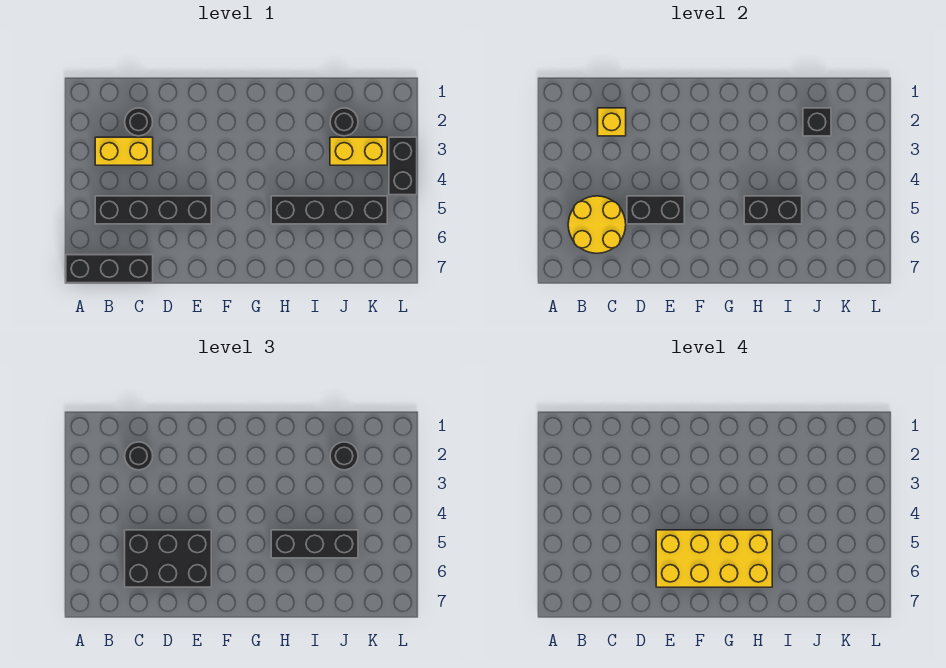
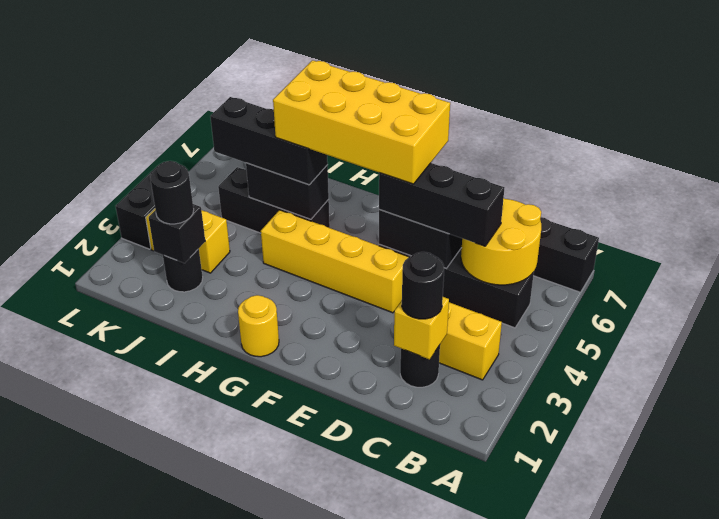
black brick C5:E6 level 3 -> black brick C5:E5 level 3
none -> yellow brick E4:H4 level 1
none -> yellow round brick G1 level 1
black brick H5:K5 level 1 -> black brick H5:J5 level 1

